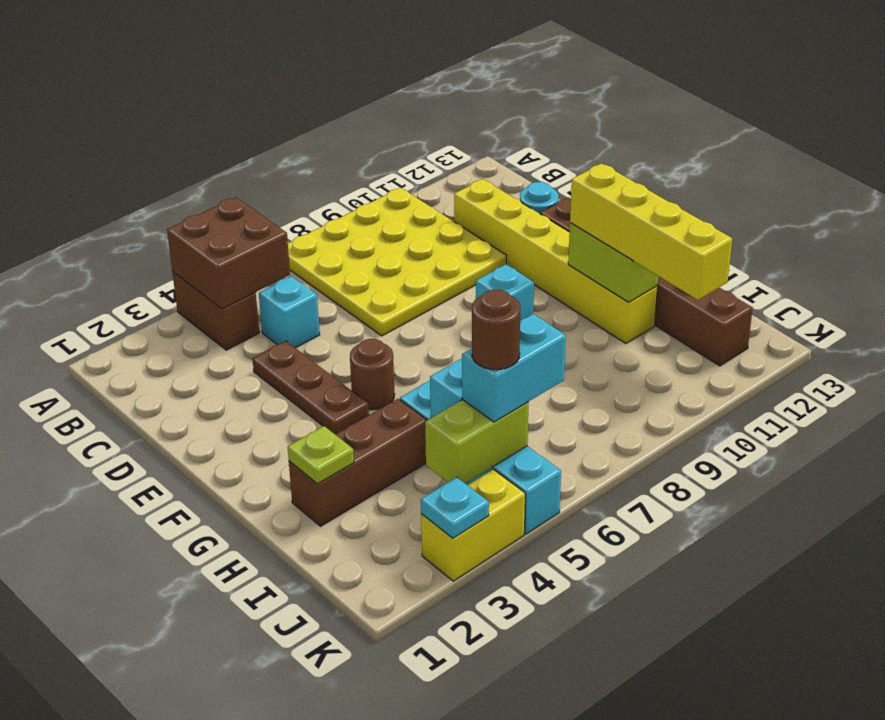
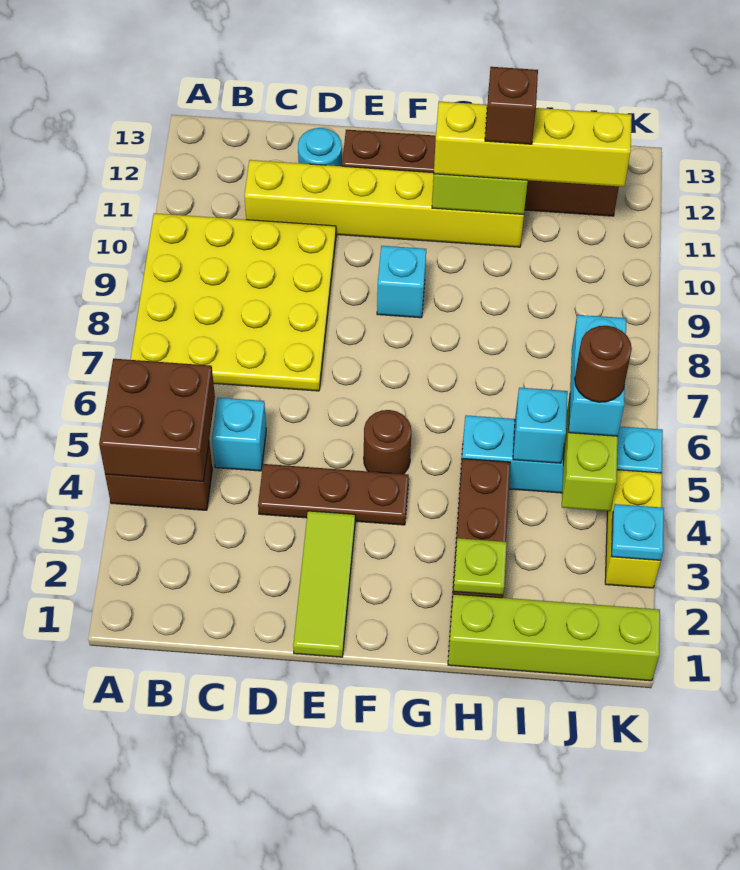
none -> lime tile E1:E3 level 1
none -> lime brick H1:K1 level 1
none -> brown brick H11 level 4

